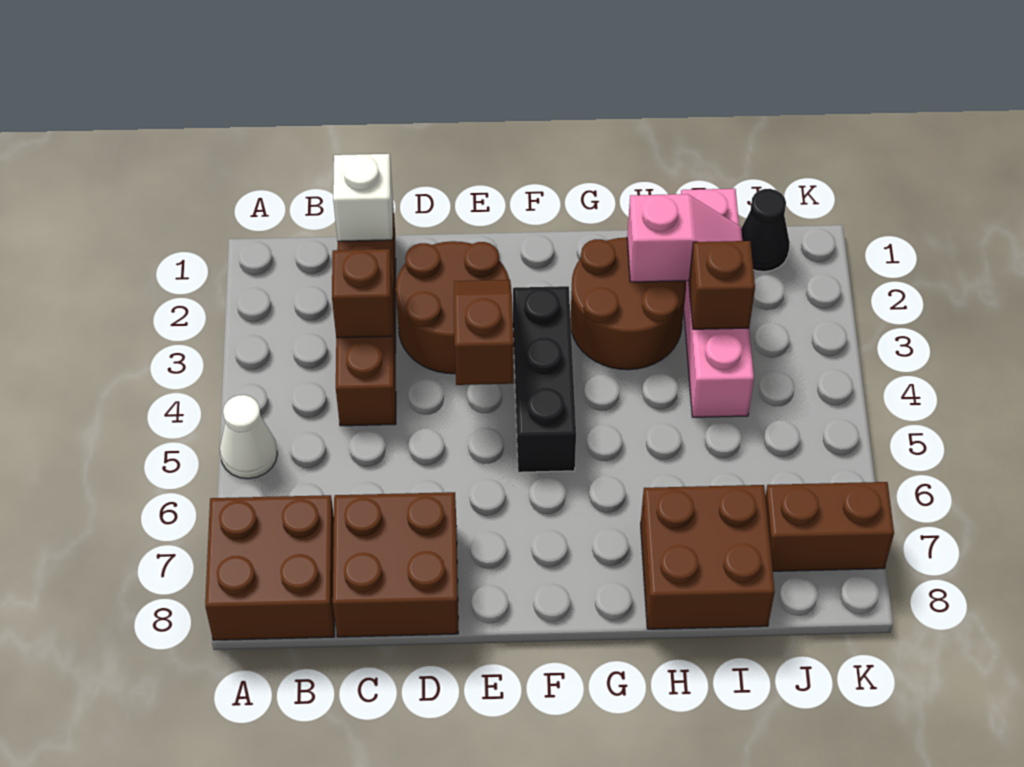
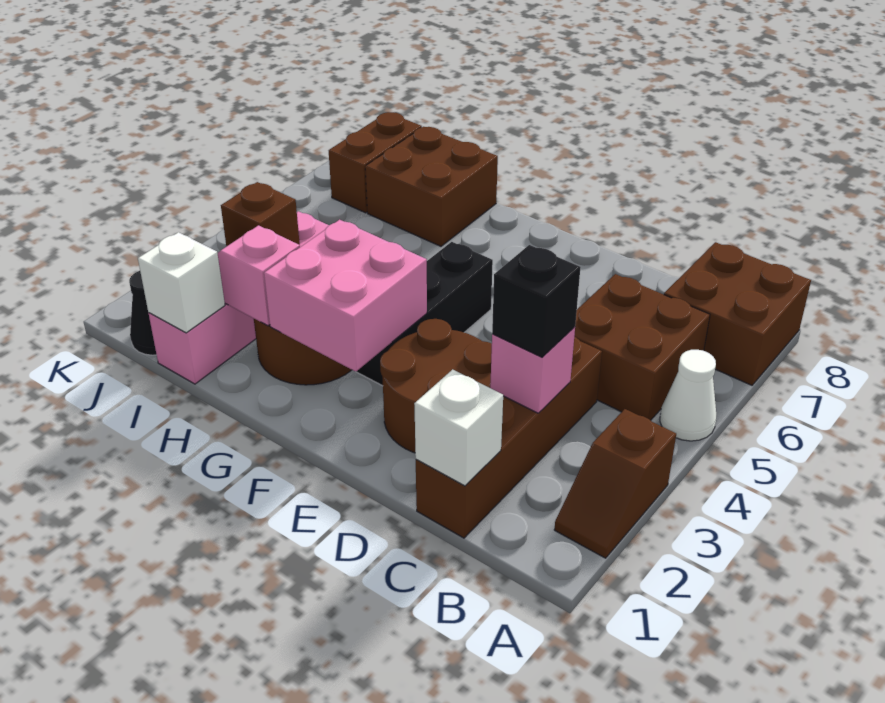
brown brick C3 level 2 -> pink brick C3 level 2
none -> black brick C3 level 3
brown brick C7:D8 level 1 -> brown brick B5:C6 level 1
brown slope E3:E4 level 2 top 4 -> brown slope A2:A3 level 1 top 3
none -> pink brick F2:G3 level 2
none -> white brick I1 level 2
brown brick J7:K7 level 1 -> brown brick J7:J8 level 1

